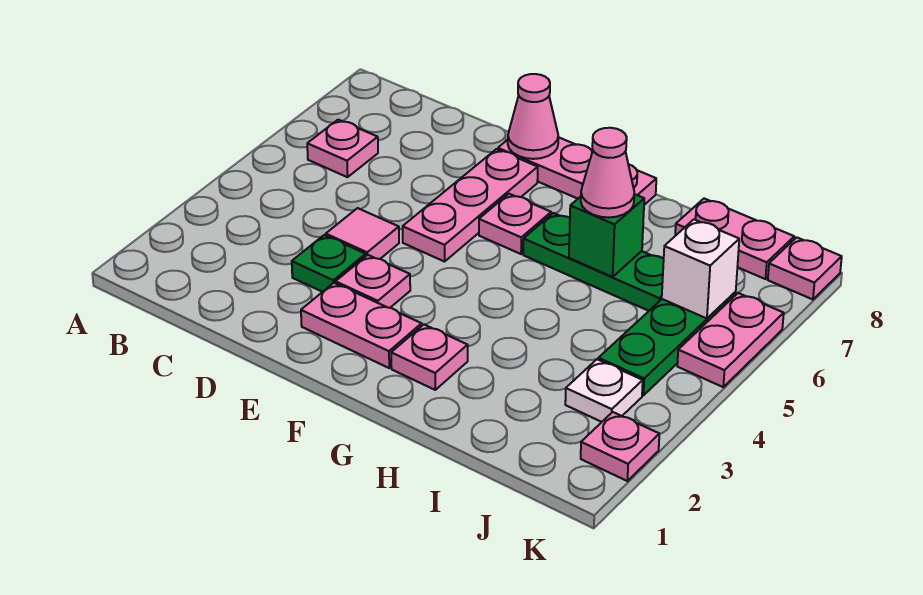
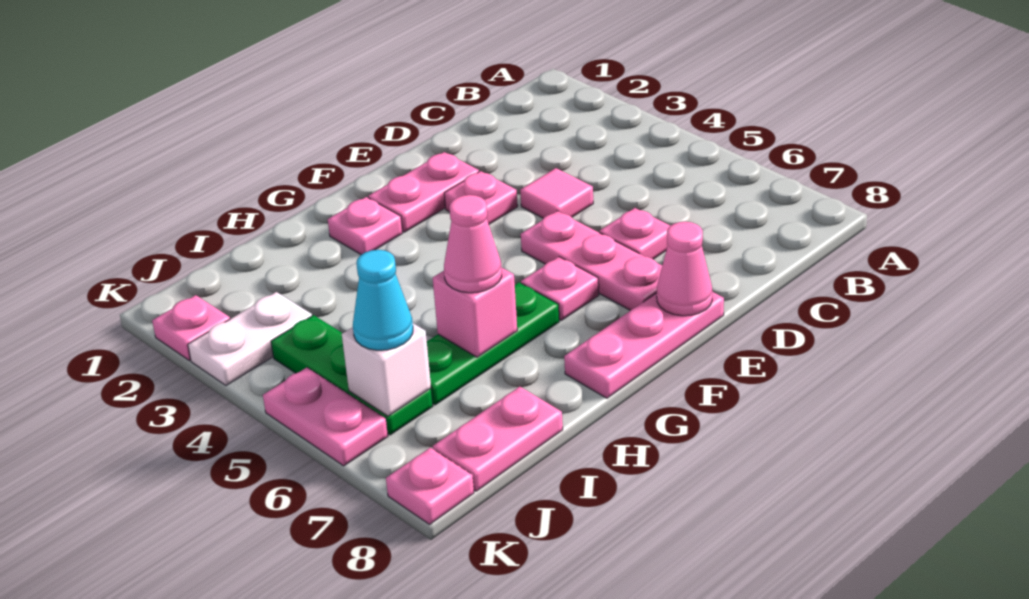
pink plate B6 level 1 -> pink plate D6 level 1
green plate D3 level 1 -> none
green brick H6 level 2 -> pink brick H6 level 2
white plate J3 level 1 -> white plate J3:K3 level 1
none -> cyan cone J6 level 3

